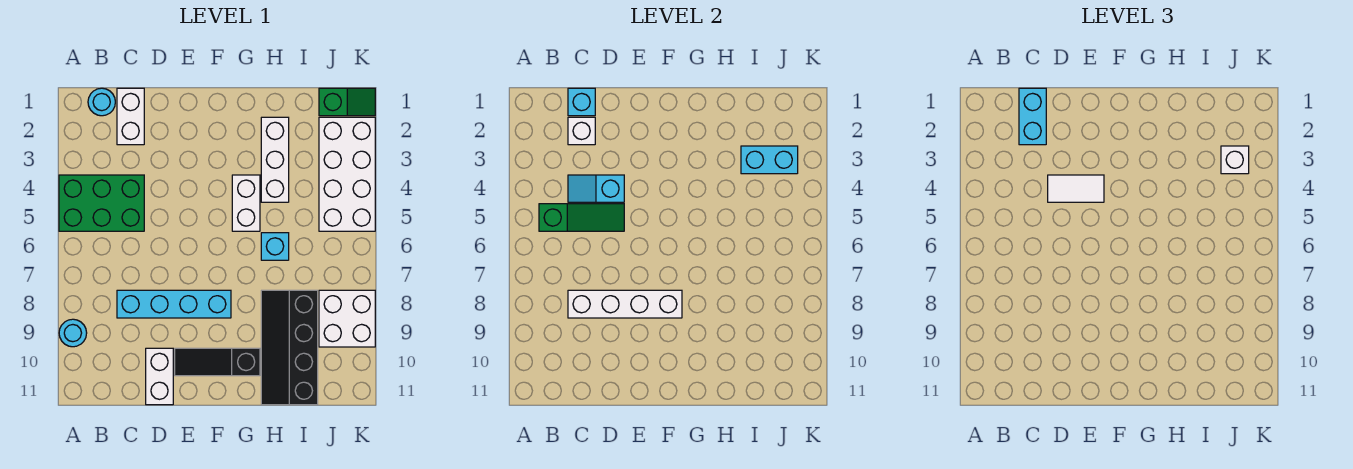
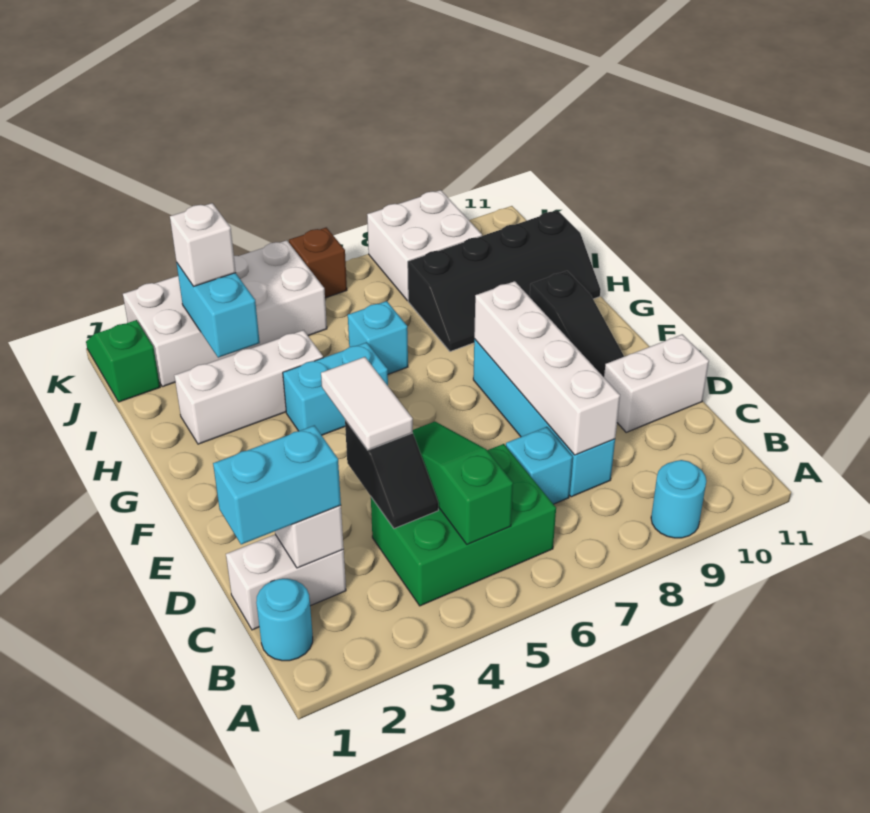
green brick A4:C5 level 1 -> green brick B4:C6 level 1
cyan brick C1 level 2 -> cyan brick C7 level 1
cyan slope C4:D4 level 2 top D -> black slope C4:D4 level 2 top D
white brick G4:G5 level 1 -> cyan brick G4:G5 level 1
none -> brown brick K6 level 1

